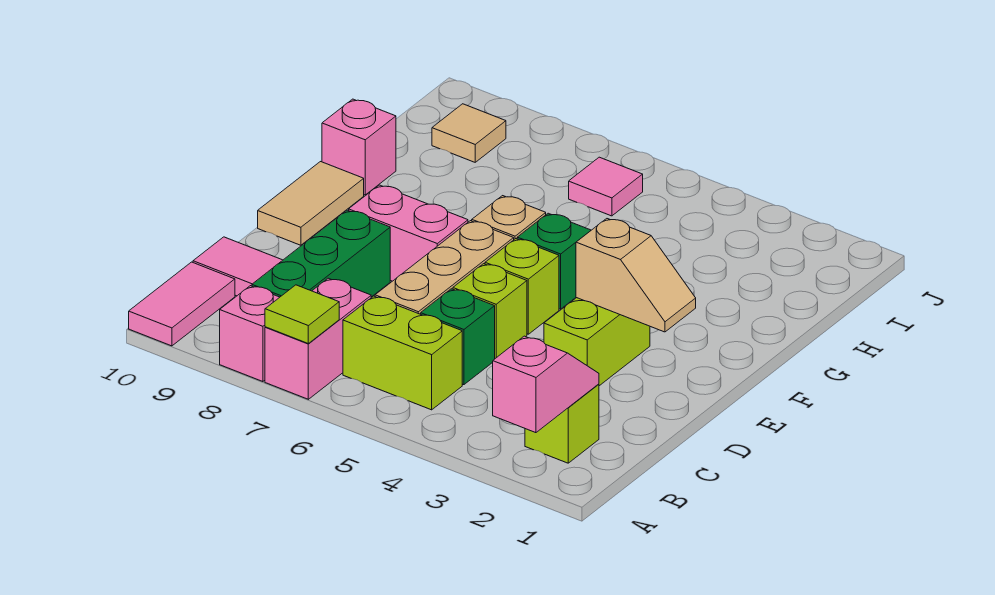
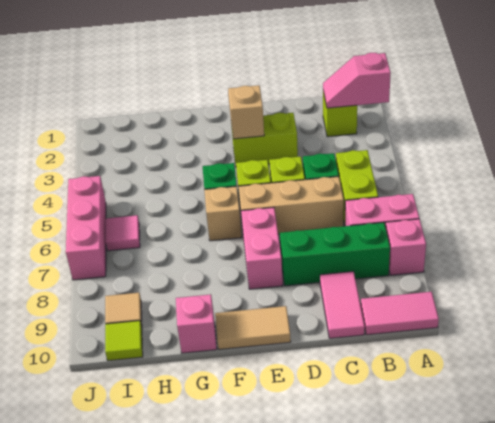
lime tile A7 level 2 -> lime tile I10 level 1
none -> pink brick J5:J7 level 1

